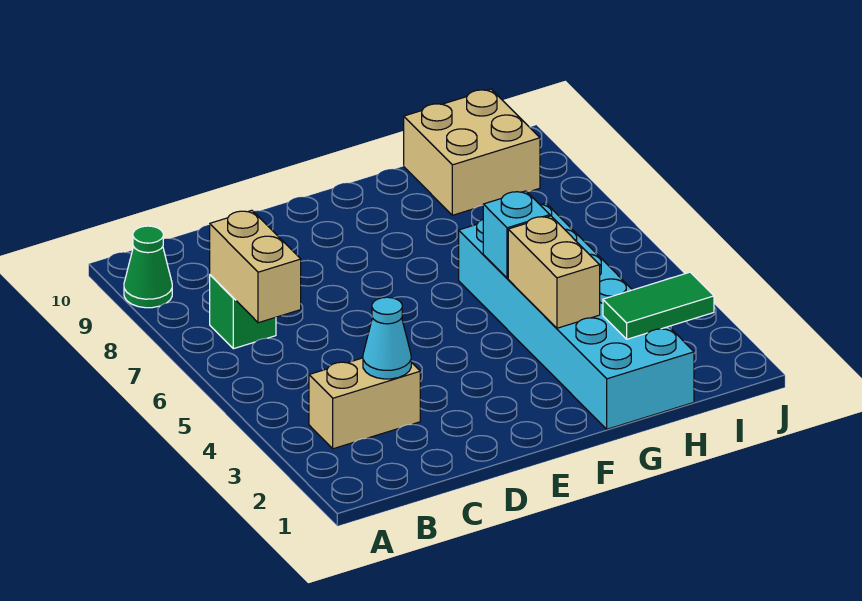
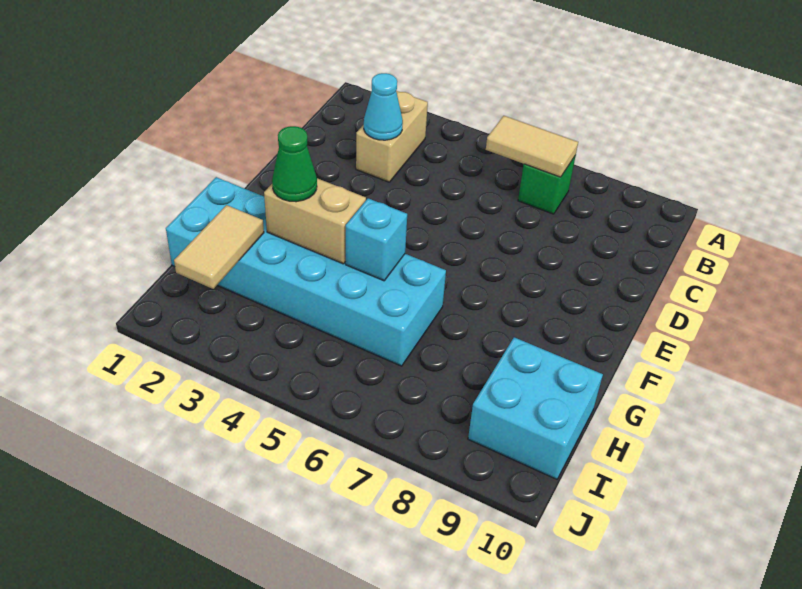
green cone A9 level 1 -> green cone G3 level 3
tan brick B6:B7 level 2 -> tan tile B6:B7 level 2
green tile H2:I2 level 2 -> tan tile H2:I2 level 2
tan brick H9:I10 level 1 -> cyan brick H9:I10 level 1

